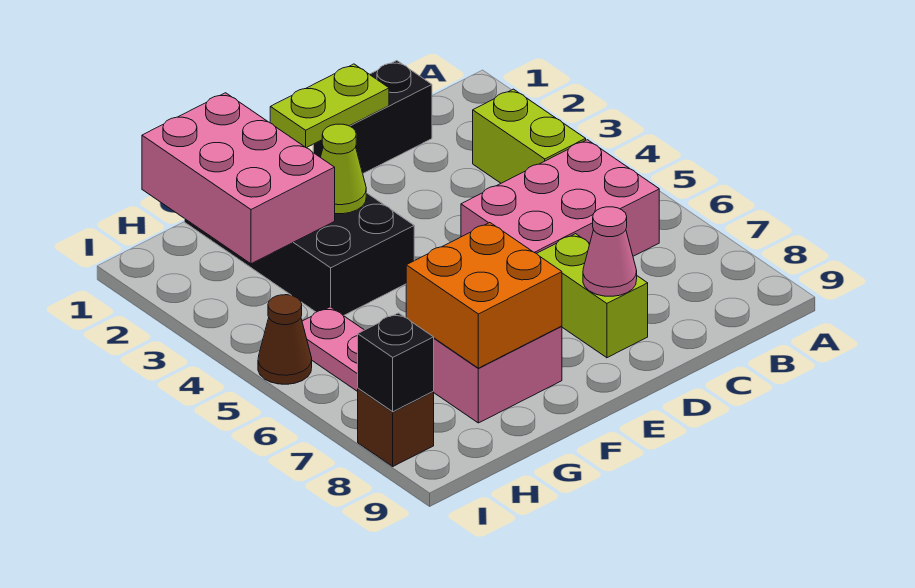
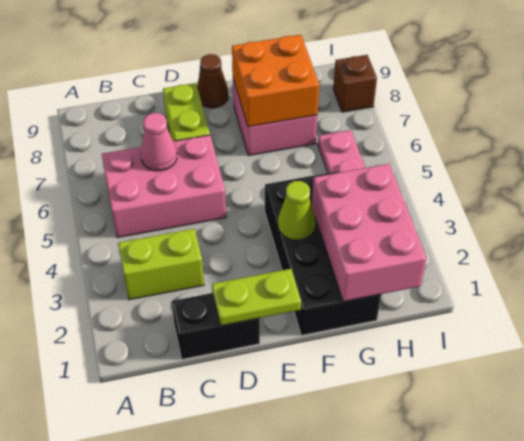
lime brick B3:B4 level 1 -> lime brick B3:C3 level 1
pink cone D8 level 2 -> pink cone C6 level 2
brown cone I5 level 1 -> brown cone E9 level 1
black brick I8 level 2 -> none

